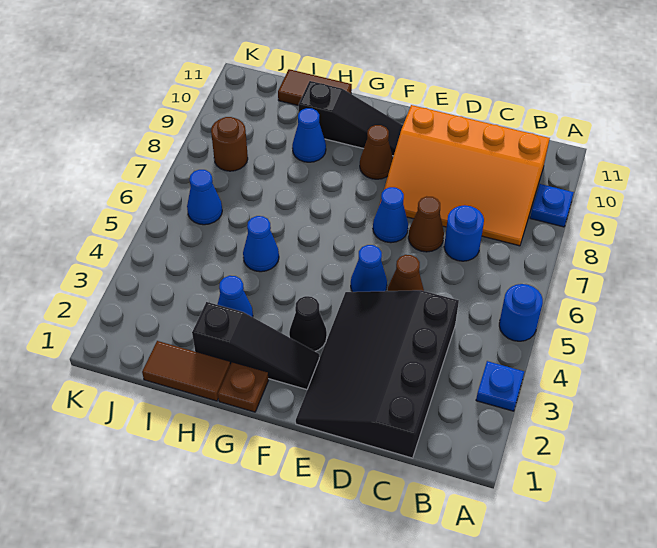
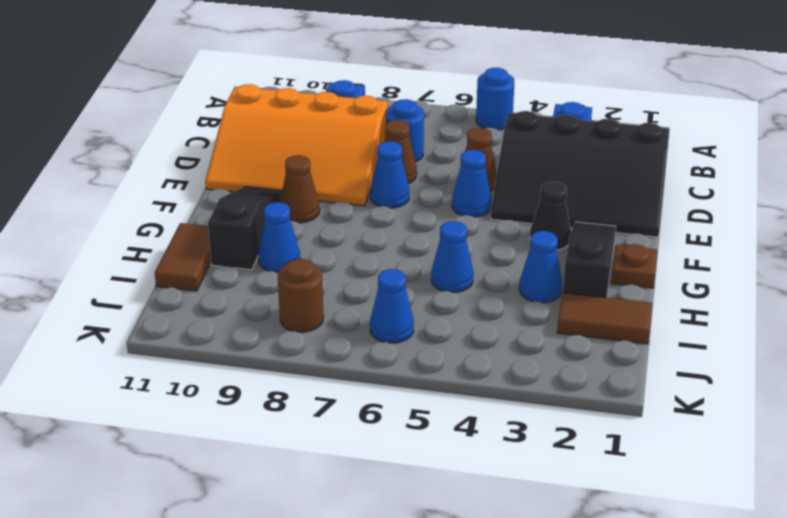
orange slope B8:E10 level 1 top 10 -> orange slope C8:E11 level 1 top C
brown tile H1:I1 level 1 -> brown tile I1:I2 level 1

